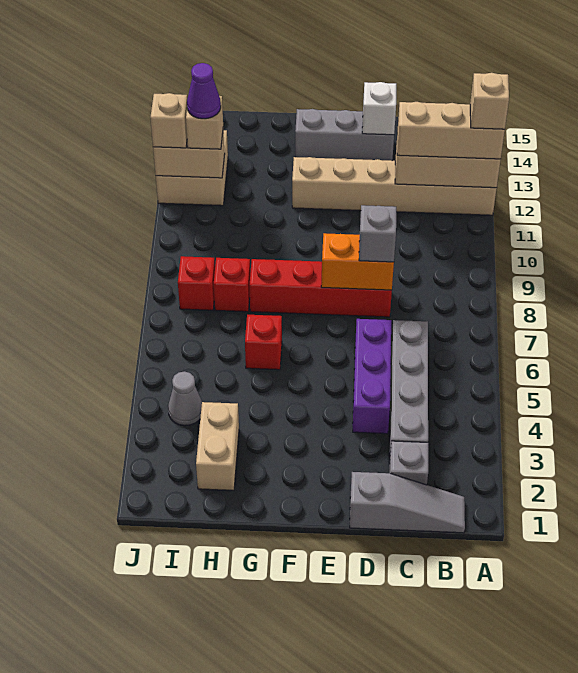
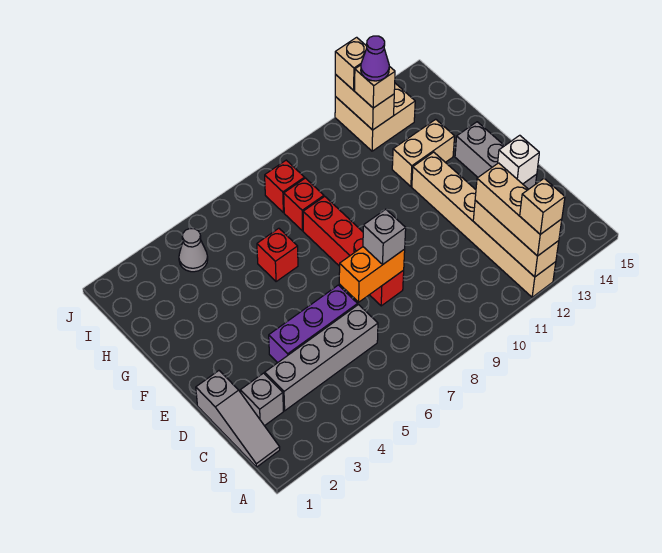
orange brick D8:E8 level 2 -> orange brick D7:D8 level 2
tan brick H2:H3 level 1 -> tan brick G12:G13 level 1

